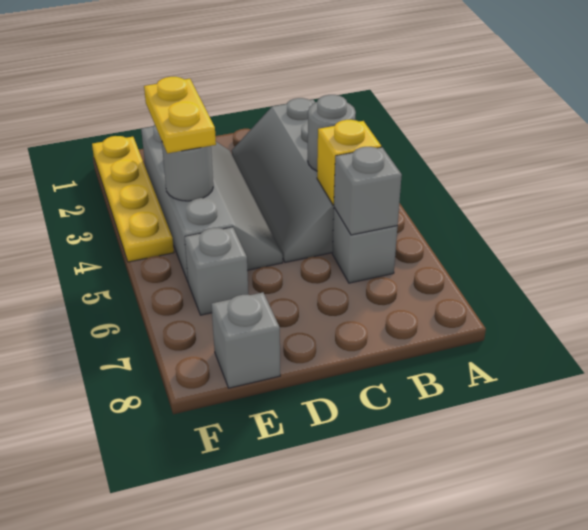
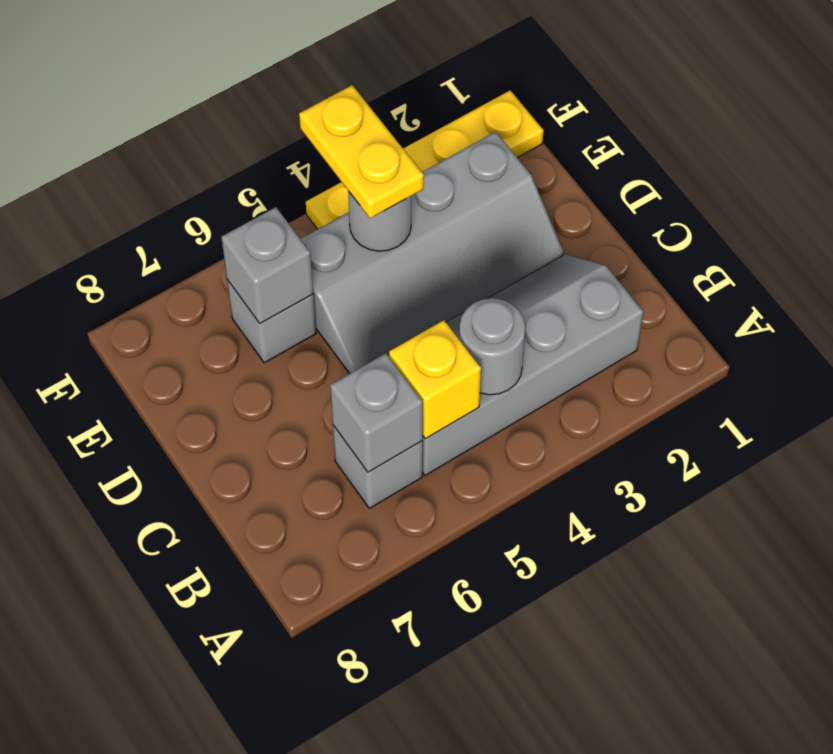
yellow plate E3:E4 level 3 -> yellow plate E4:F4 level 3
grey brick E8 level 1 -> grey brick E6 level 2

